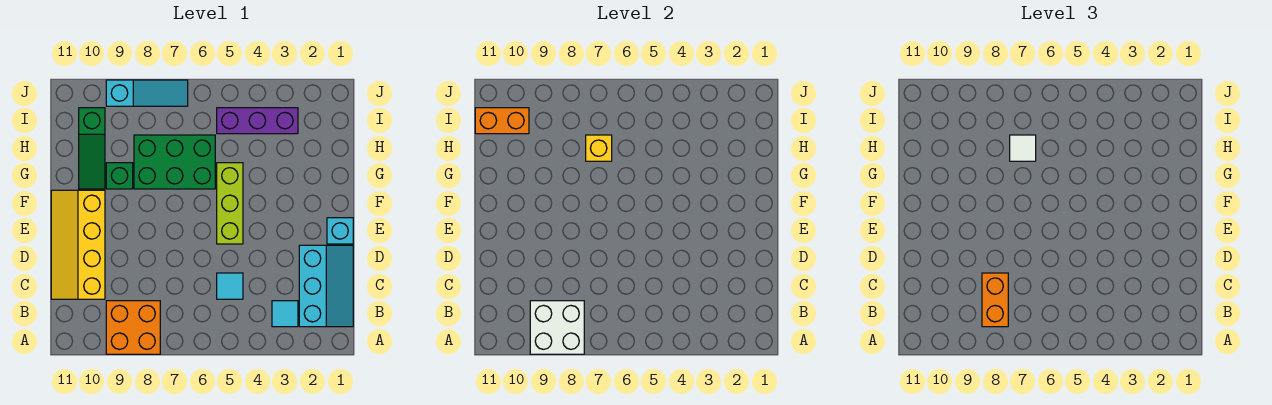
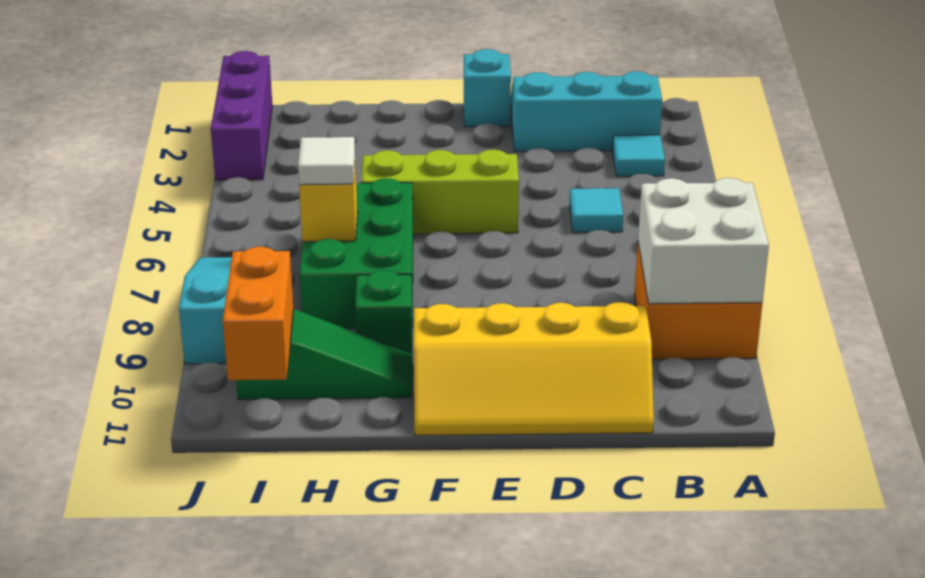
orange brick B8:C8 level 3 -> none
purple brick I3:I5 level 1 -> purple brick J1:J3 level 1

